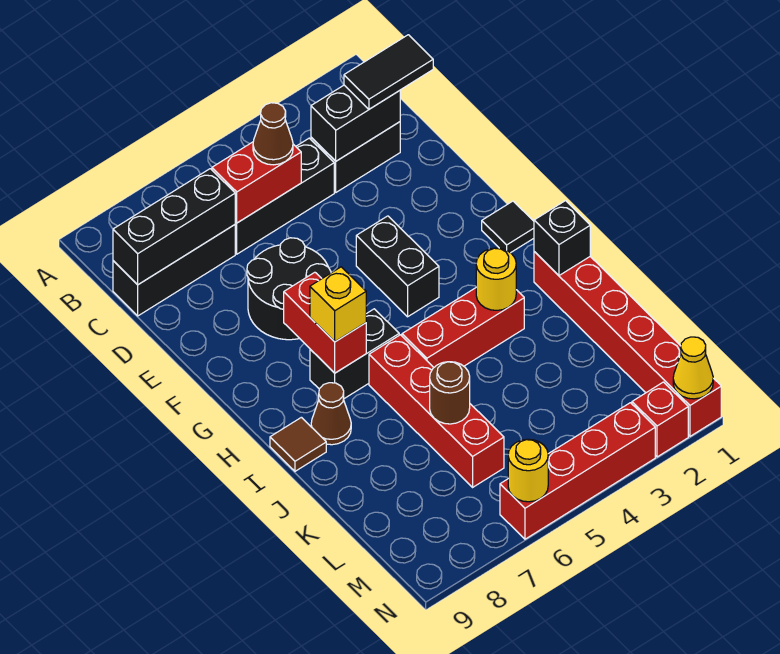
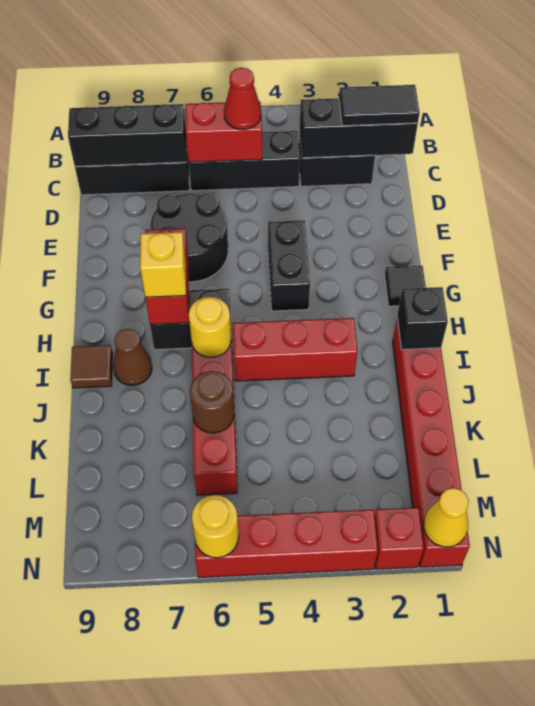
black brick C2:C3 level 2 -> black brick C1:C3 level 2
brown cone C5 level 3 -> red cone C5 level 3
yellow round brick I3 level 2 -> yellow round brick I6 level 2

